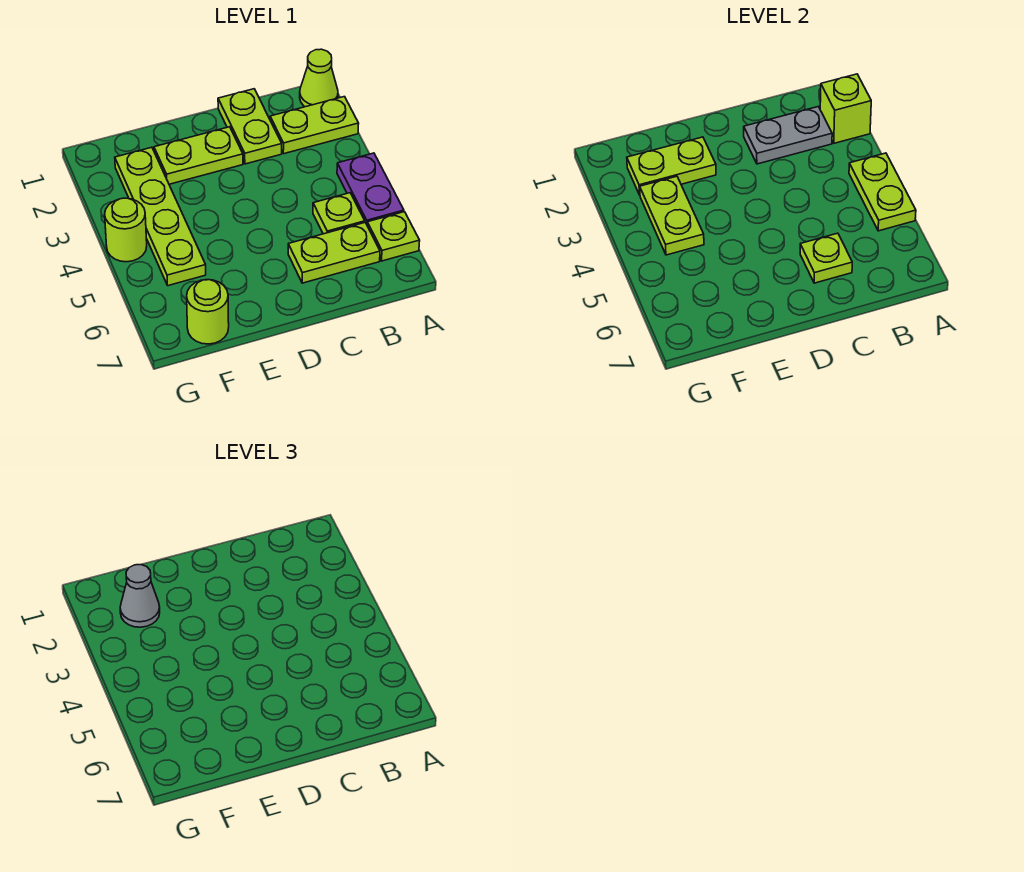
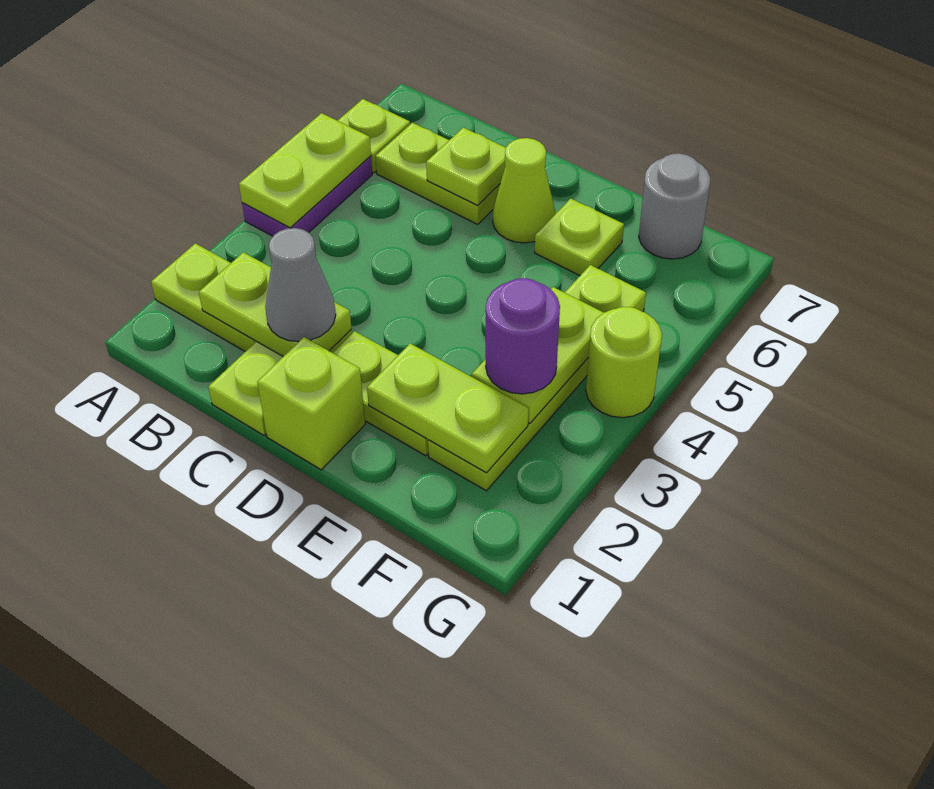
lime cone A1 level 1 -> lime cone D6 level 1
lime brick A2 level 2 -> lime brick D1 level 1
grey plate B2:C2 level 2 -> lime plate B2:C2 level 2
lime plate B5 level 1 -> lime plate E6 level 1
grey cone F2 level 3 -> grey cone C2 level 3
none -> purple round brick F3 level 3
lime round brick F7 level 1 -> grey round brick F7 level 1

